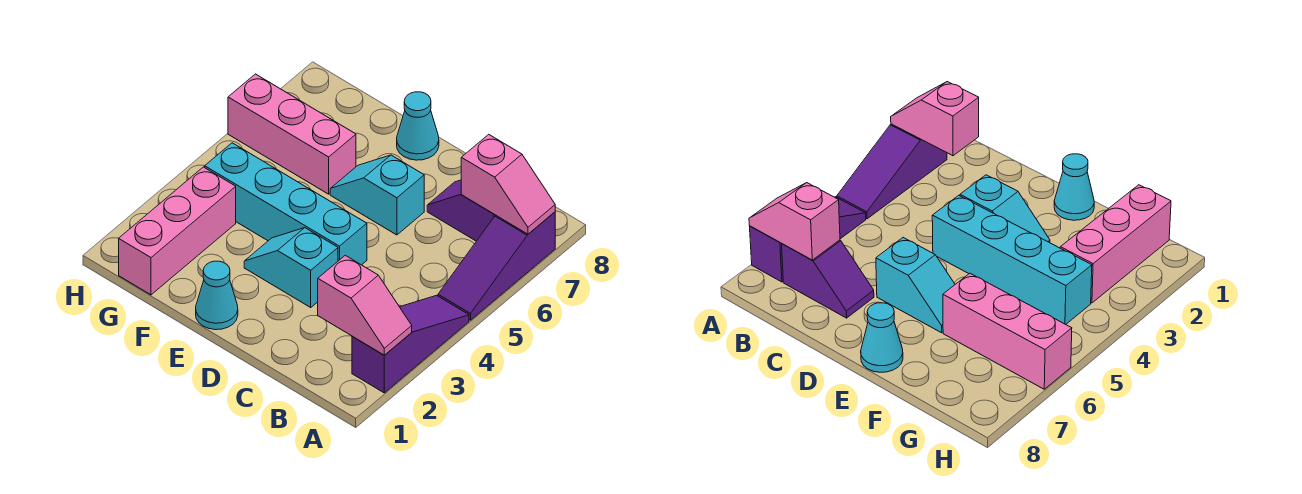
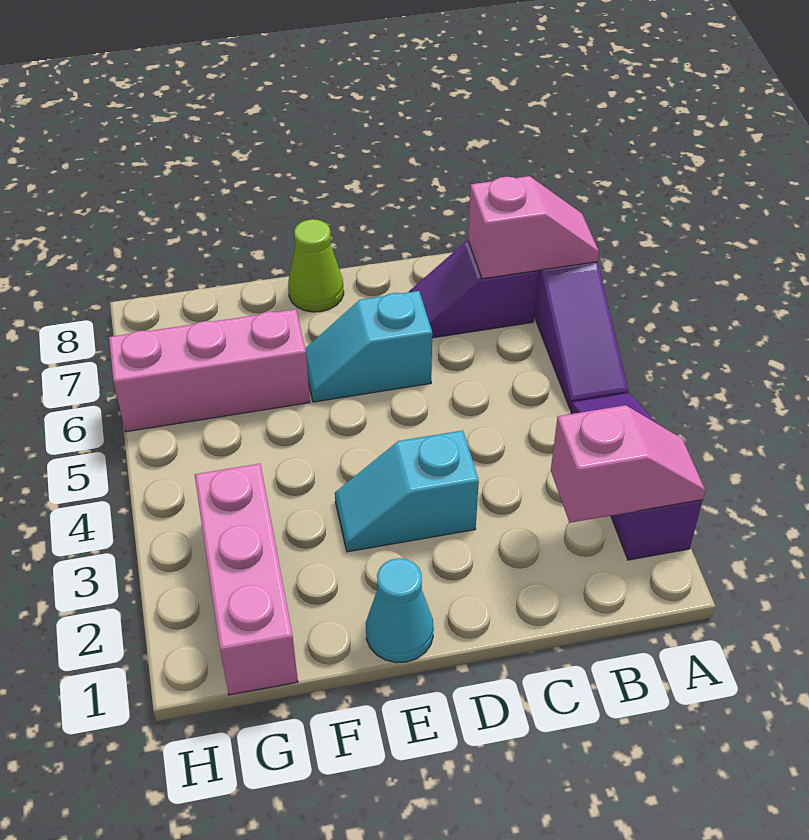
cyan brick D4:G4 level 1 -> none
cyan cone E8 level 1 -> lime cone E8 level 1

